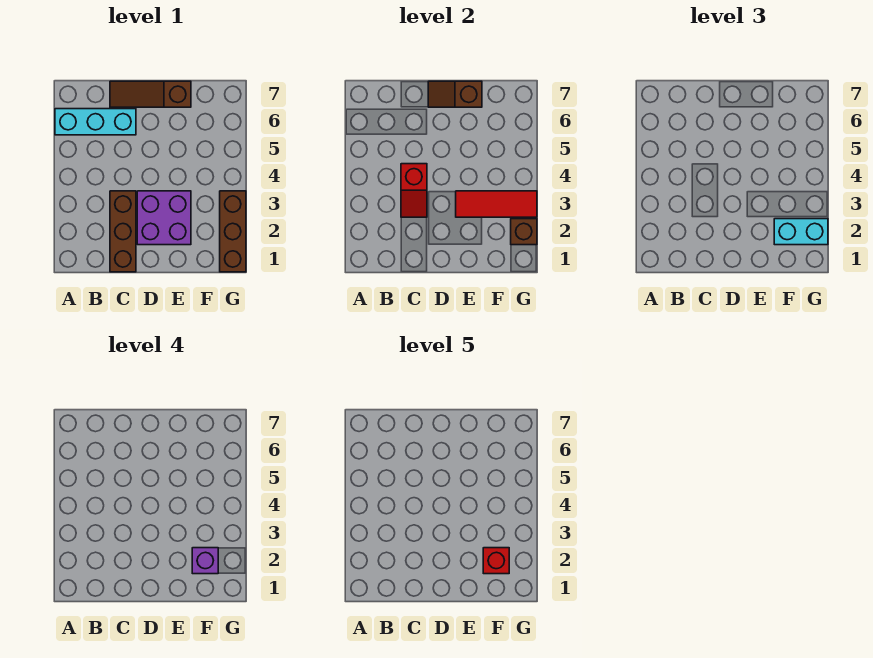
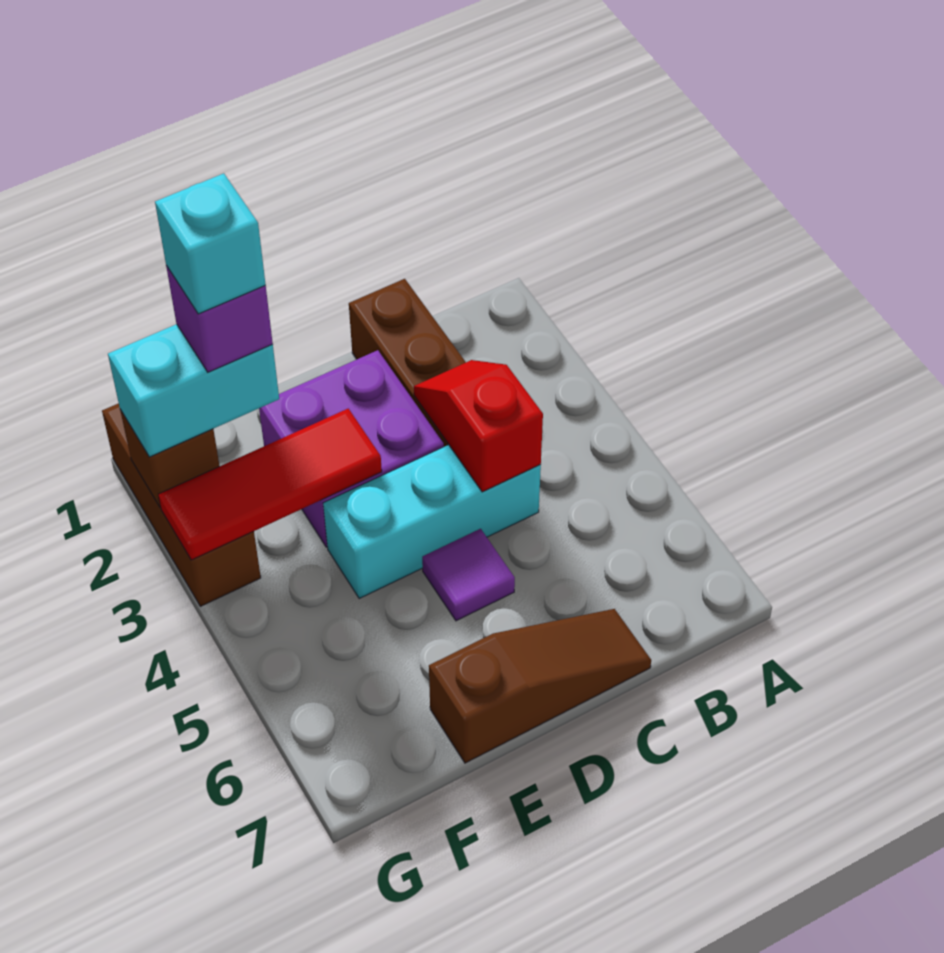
cyan brick A6:C6 level 1 -> cyan brick C4:E4 level 1
none -> purple tile D5 level 1
brown slope D7:E7 level 2 top E -> none
red brick F2 level 5 -> cyan brick F2 level 5

